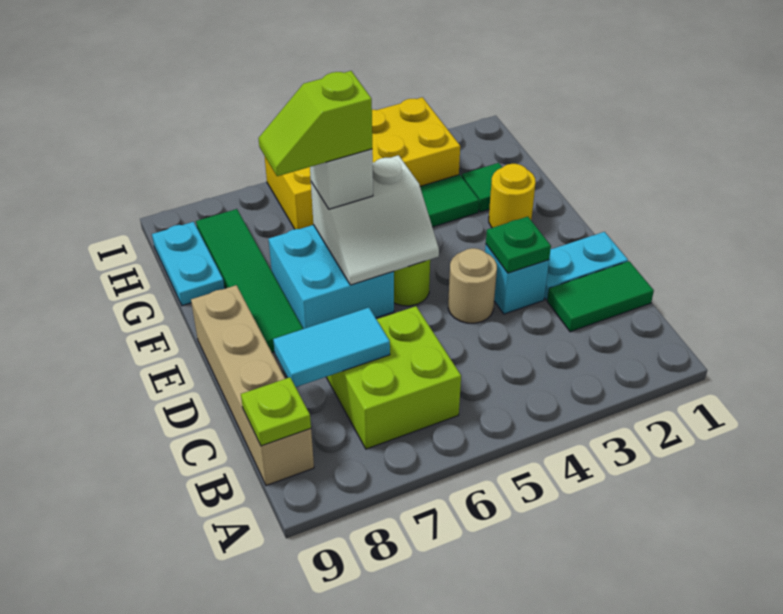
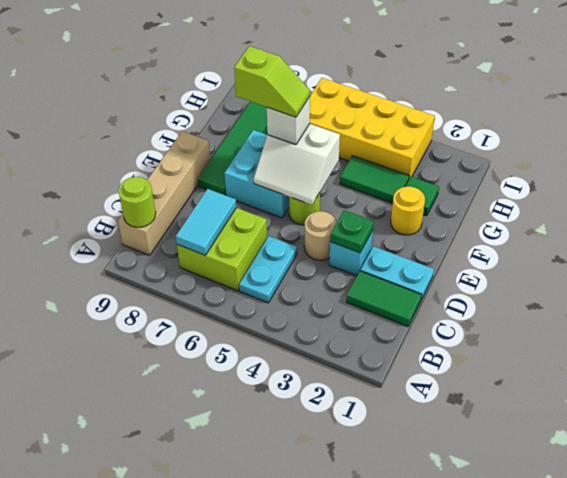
lime plate B9 level 2 -> lime round brick B9 level 2
cyan tile C7:C8 level 2 -> cyan tile B7:C7 level 2
lime slope F6:F7 level 4 top 6 -> lime slope F6:F7 level 4 top 7
cyan plate G9:H9 level 1 -> cyan plate B5:C5 level 1

